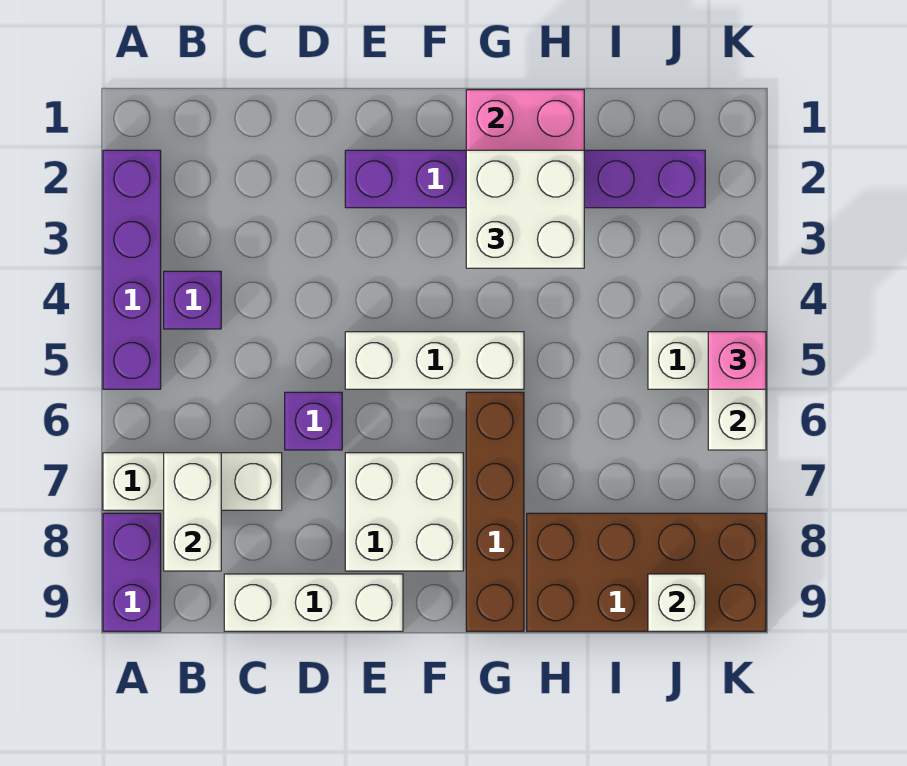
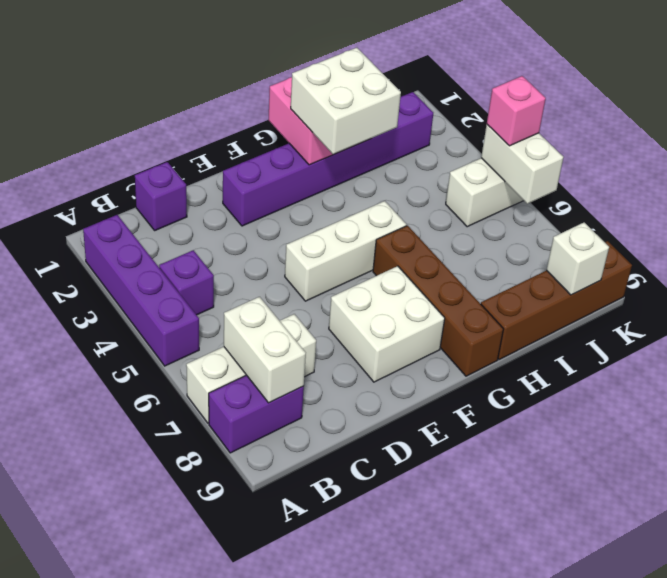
purple brick A8:A9 level 1 -> purple brick A8:B8 level 1
white brick C9:E9 level 1 -> none
purple brick D6 level 1 -> purple brick C1 level 1
brown brick H8:K9 level 1 -> brown brick H9:K9 level 1

